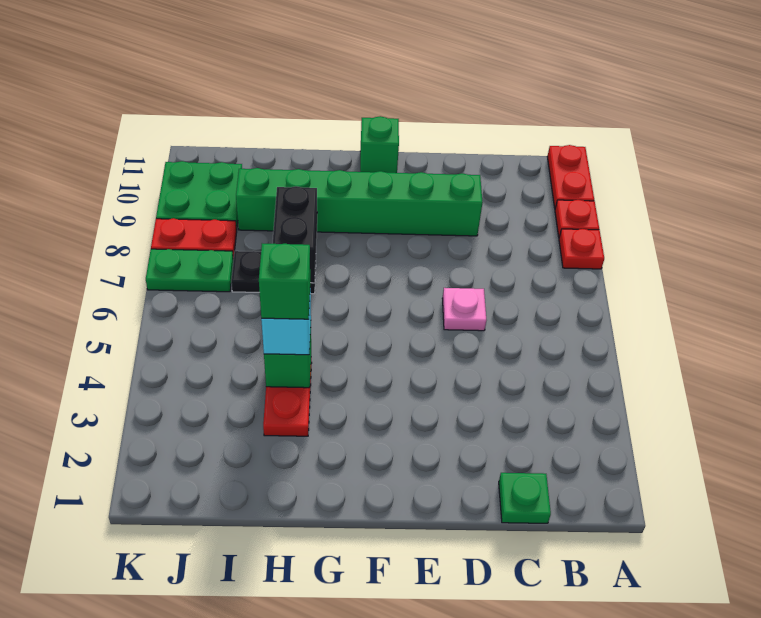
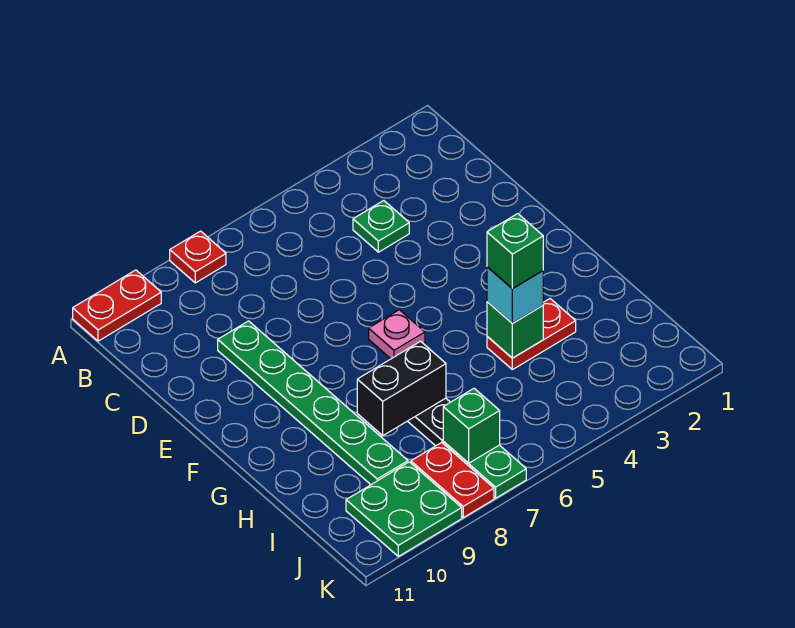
red plate A9 level 1 -> none
green plate C1 level 1 -> green plate C4 level 1
pink plate D6 level 1 -> pink plate F6 level 1
green brick D9:I9 level 1 -> green plate D9:I9 level 1
green brick F11 level 1 -> green brick J7 level 2

